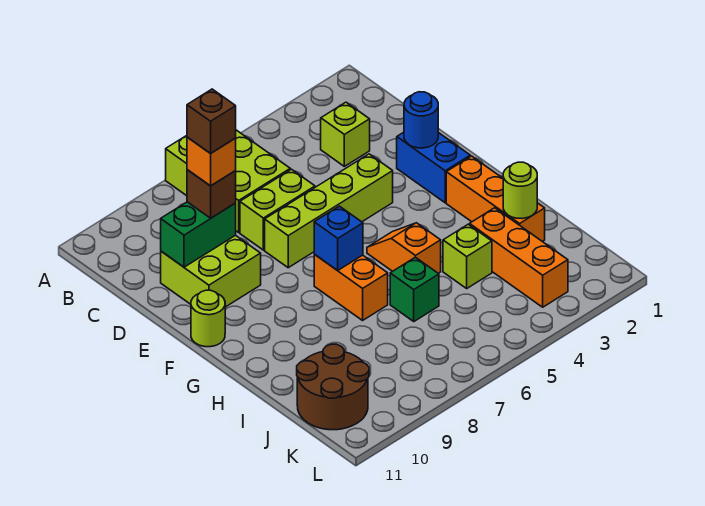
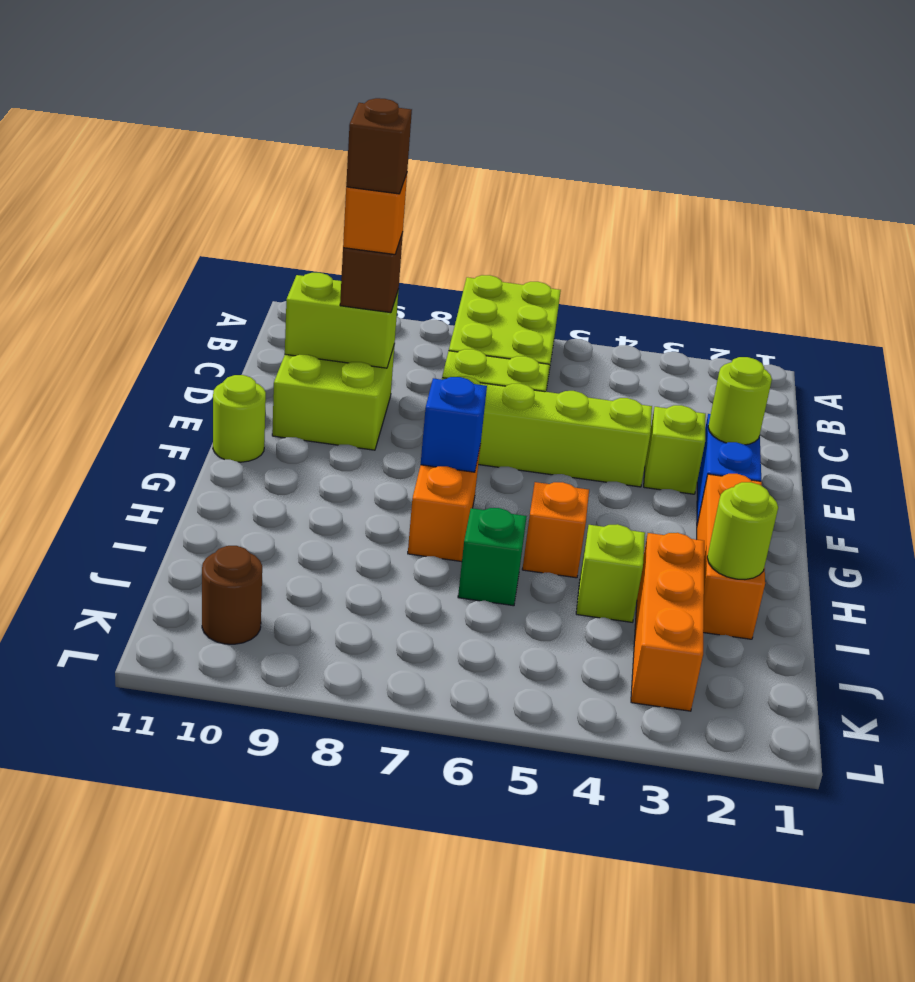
lime brick C3 level 1 -> lime brick E3 level 1
green brick D9:D10 level 2 -> lime brick D9:D10 level 2
blue round brick E2 level 2 -> lime round brick E2 level 2
brown round brick J10:K11 level 1 -> brown round brick K10 level 1

